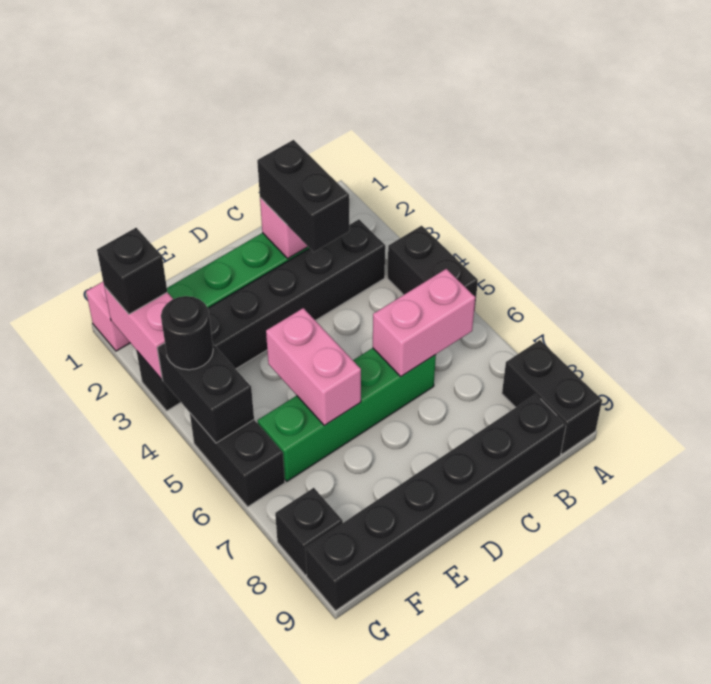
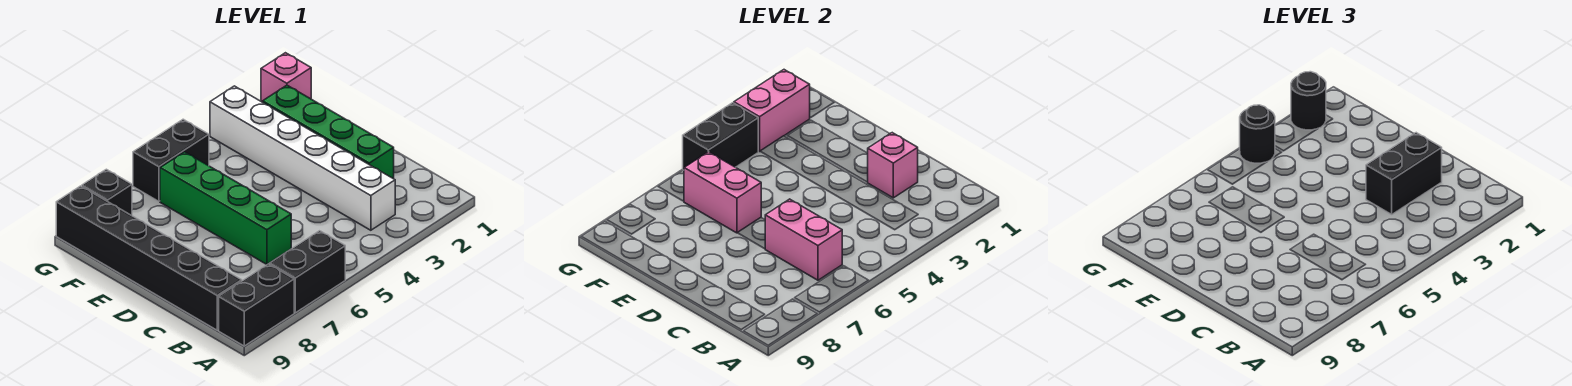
black brick A4:A5 level 1 -> black brick A6:A7 level 1
black brick B3:G3 level 1 -> white brick B3:G3 level 1
pink brick E5:E6 level 2 -> pink brick E6:F6 level 2
black brick G2 level 3 -> black round brick G2 level 3

